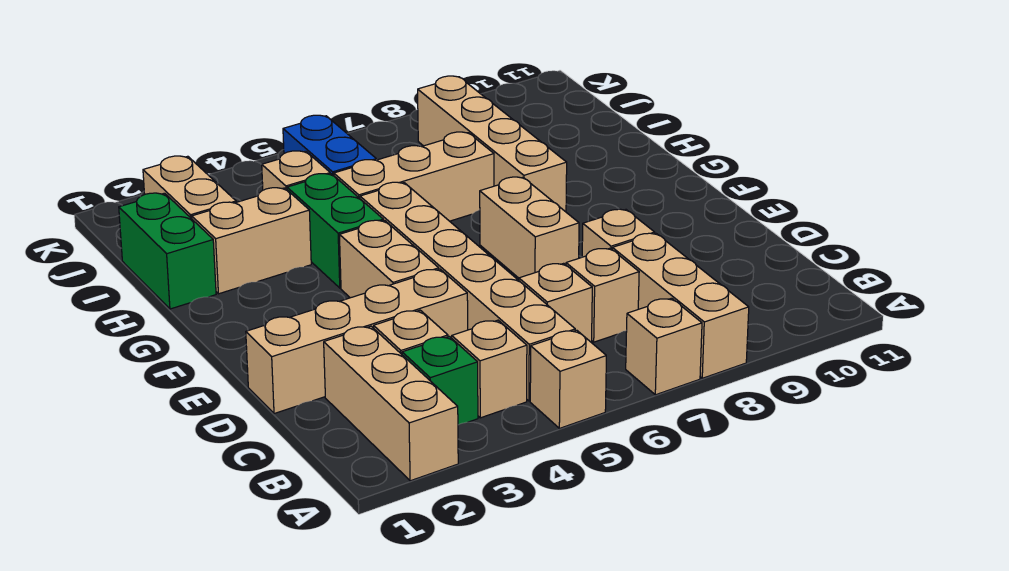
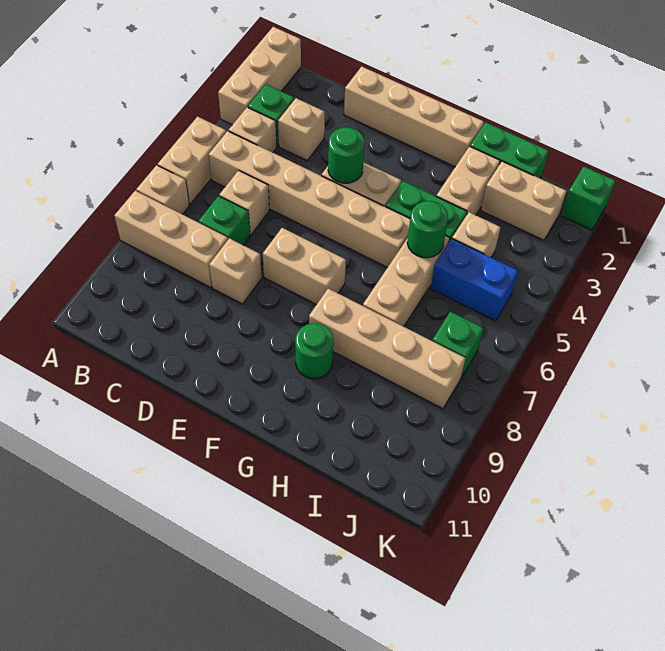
tan brick A2:C2 level 1 -> tan brick A1:A3 level 1
tan brick A5 level 1 -> tan brick A5:A6 level 1
tan brick C7 level 1 -> green brick C7 level 1
tan brick D1:D4 level 1 -> tan brick D1:G1 level 1
none -> green round brick E4 level 2
none -> green round brick G9 level 1
none -> green round brick H5 level 2
none -> green brick J7 level 1
none -> green brick K1 level 1

